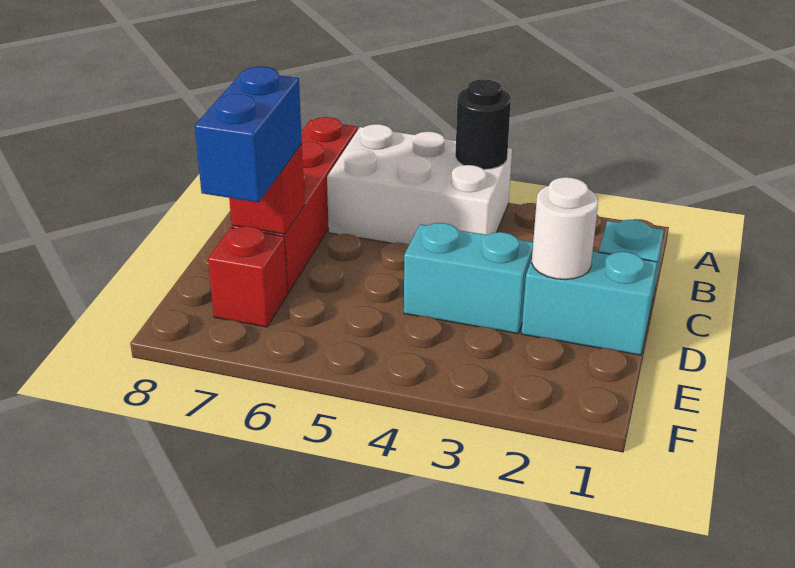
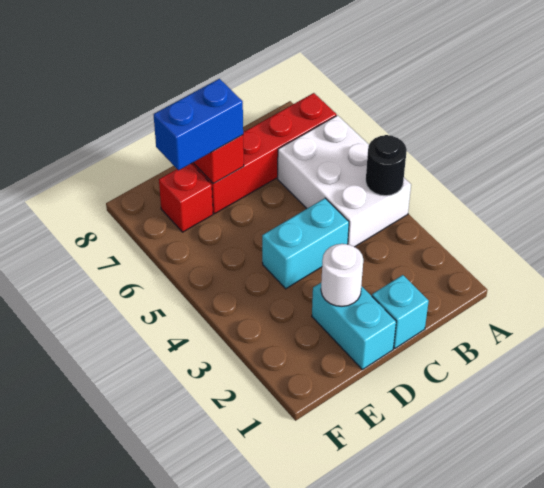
cyan brick D3:D4 level 1 -> cyan brick C4:D4 level 1

